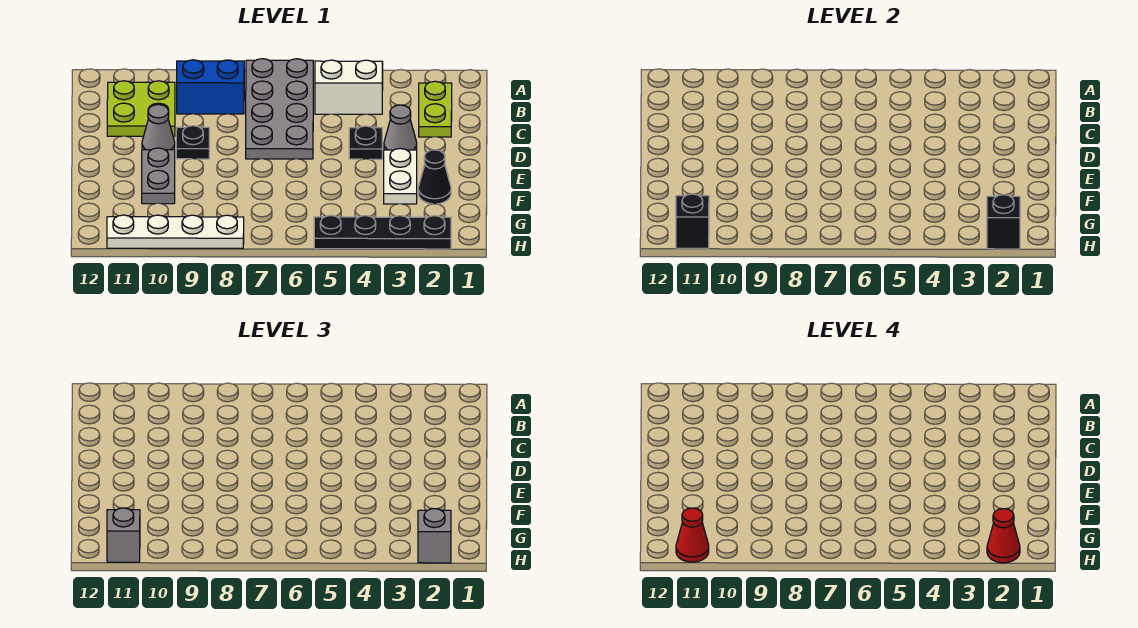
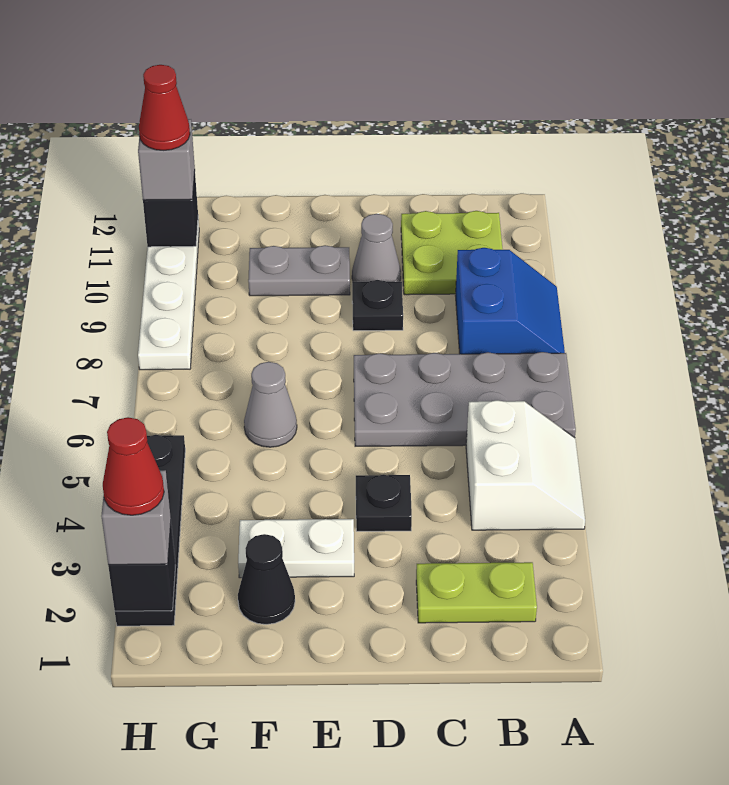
grey cone D3 level 1 -> grey cone F6 level 1

